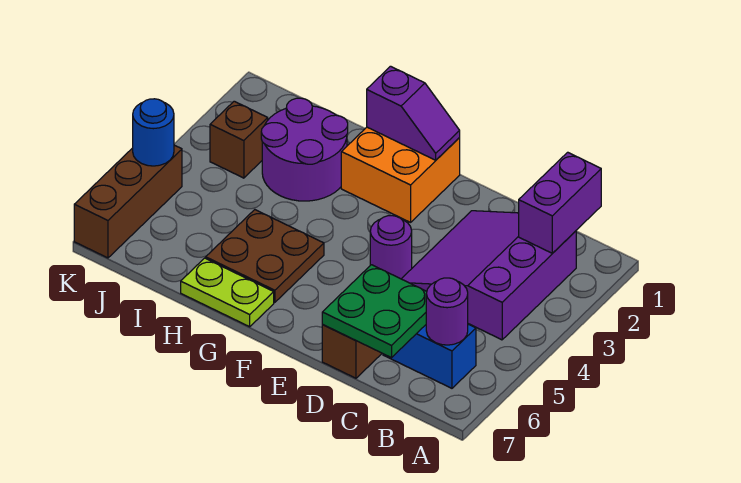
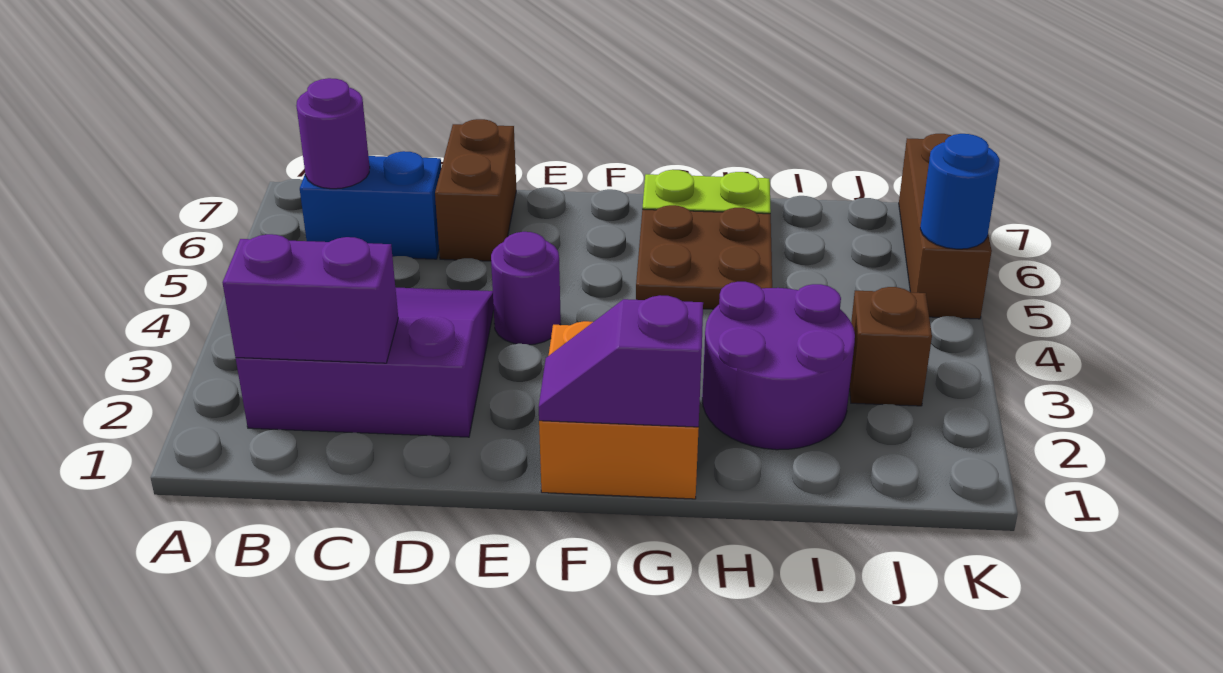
purple brick B1:B2 level 2 -> purple brick B2:C2 level 2
purple slope B2:D4 level 1 top B -> purple slope B2:D4 level 1 top 2
green plate C6:D7 level 2 -> none

